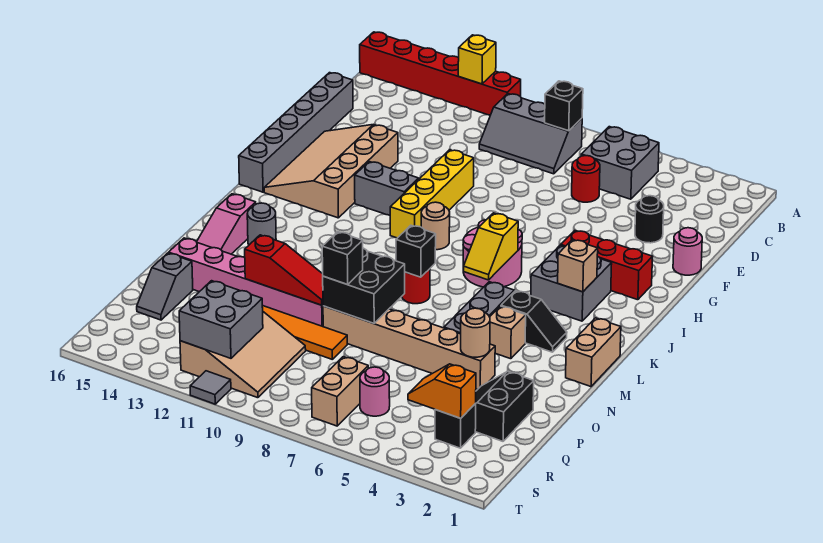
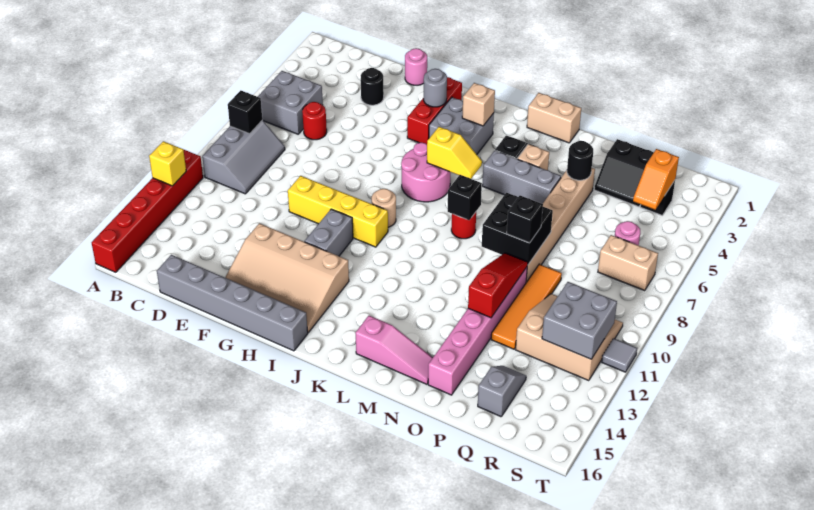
grey round brick L14 level 1 -> grey round brick H3 level 2
tan round brick O4 level 2 -> black round brick O4 level 2
grey slope P15:Q15 level 1 top P -> grey slope Q14:Q15 level 1 top 15

